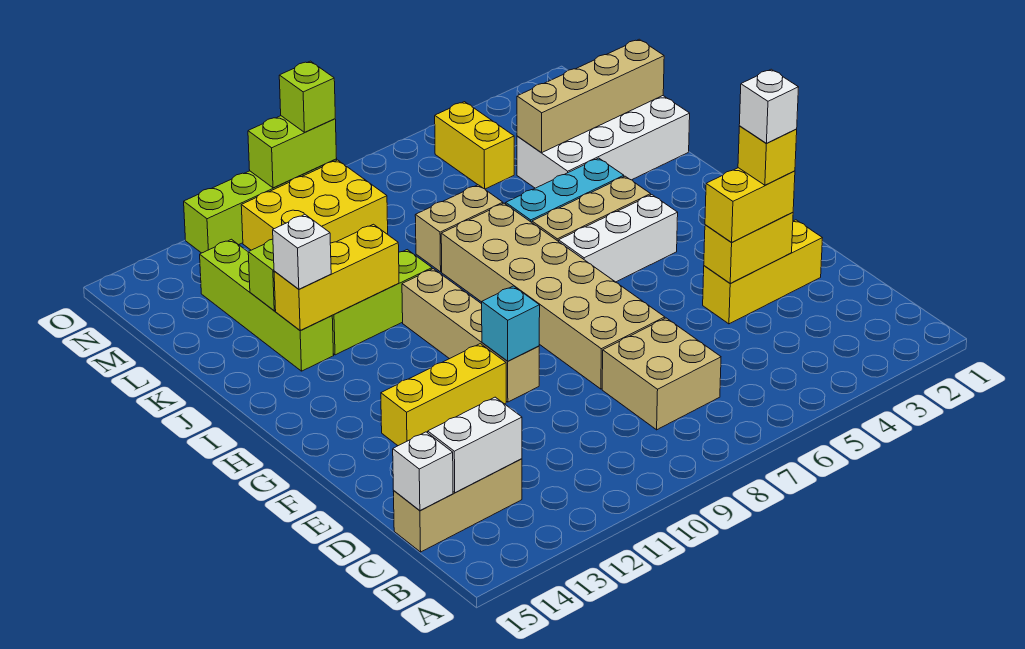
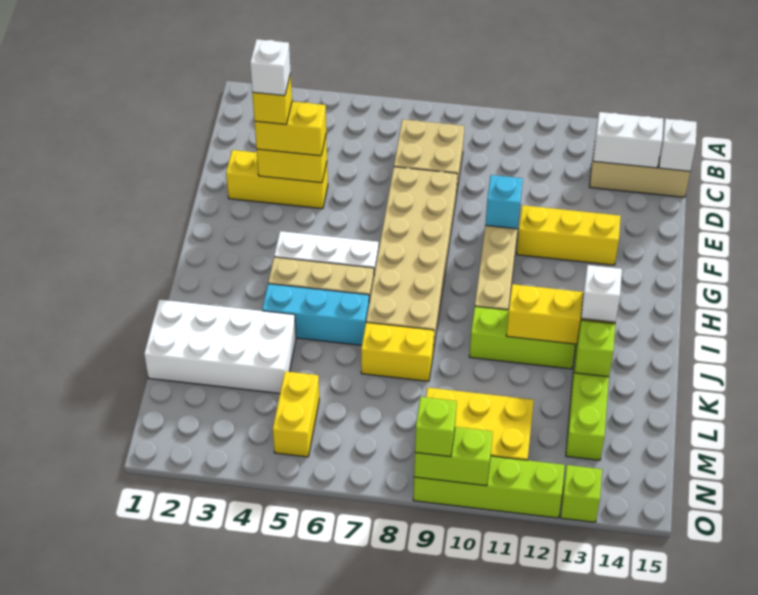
tan brick K7:K8 level 1 -> yellow brick K7:K8 level 1
tan brick L1:L4 level 2 -> none
none -> lime brick O13 level 1

